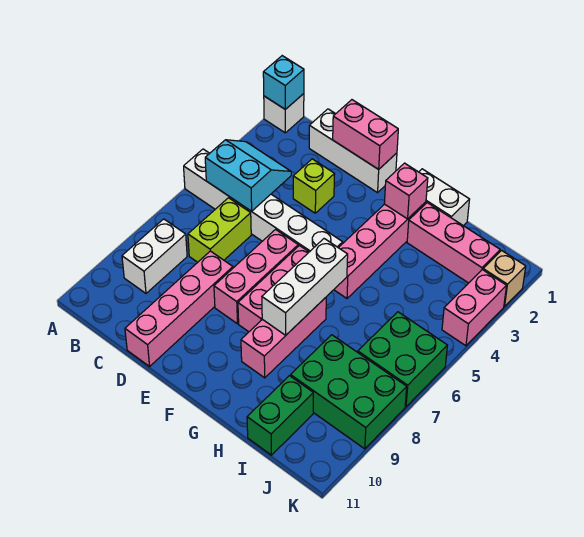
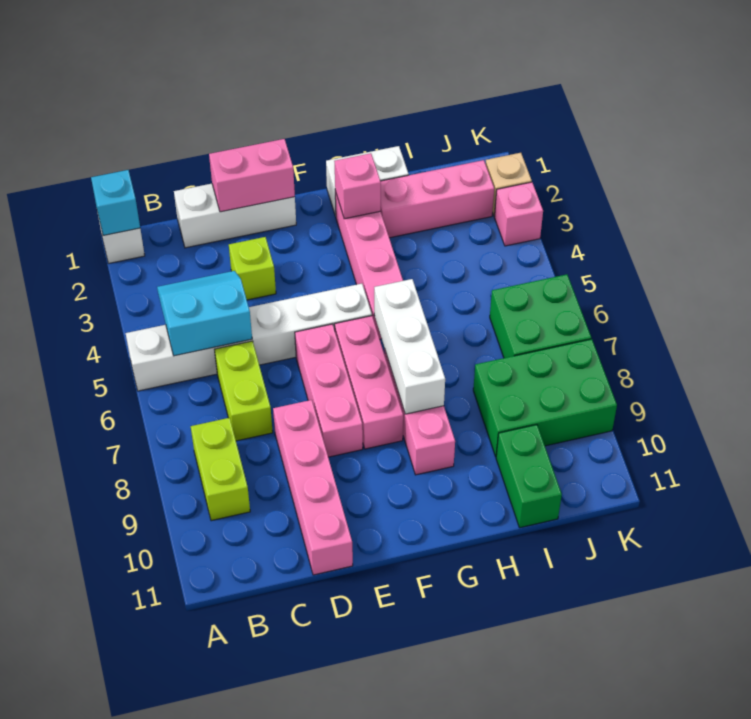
white brick B8:B9 level 1 -> lime brick B8:B9 level 1
pink brick K3:K4 level 1 -> pink brick K3 level 1

